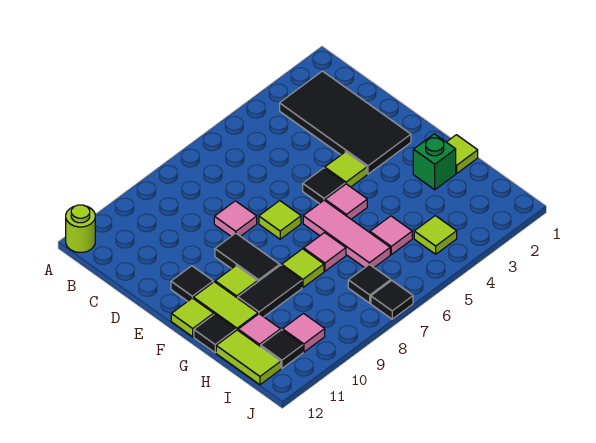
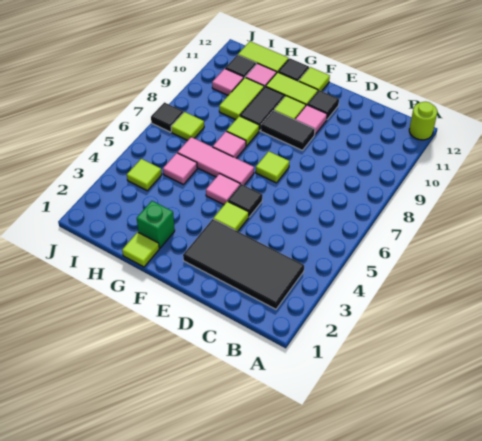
pink tile D8 level 1 -> pink tile E10 level 1
none -> lime tile H9:H10 level 1
black tile I7 level 1 -> lime tile I7 level 1

